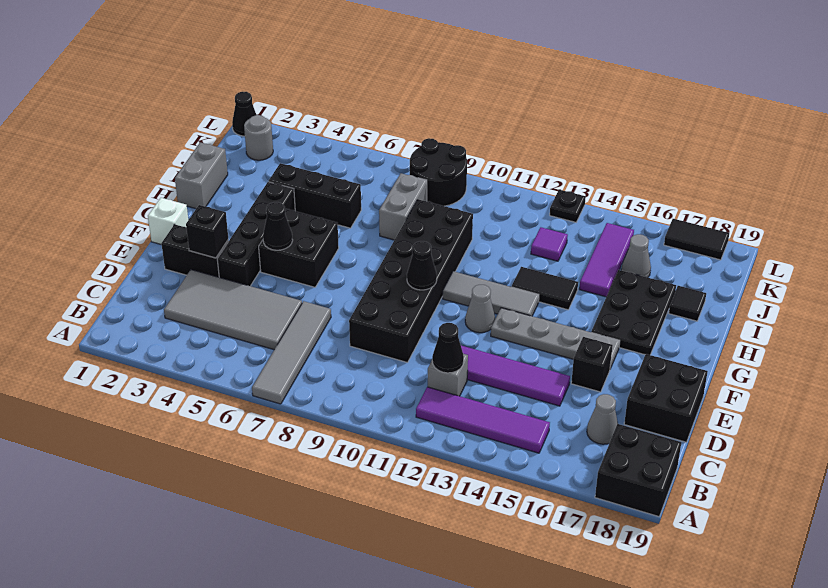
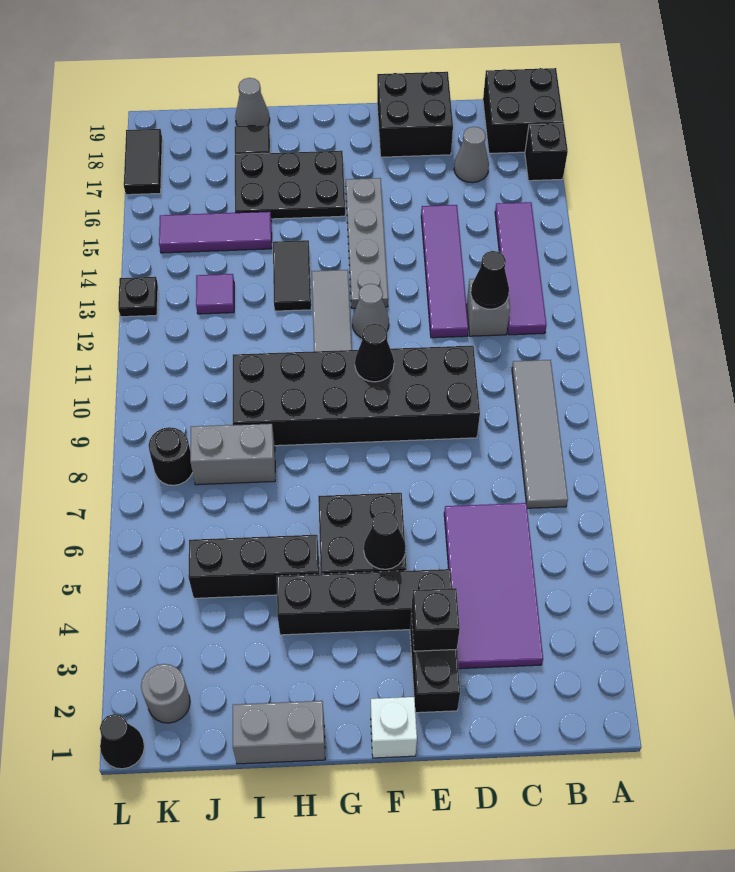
grey tile A7:D7 level 1 -> grey tile B7:B10 level 1
grey tile C3:D6 level 1 -> purple tile C3:D6 level 1
black brick E16 level 1 -> black brick A17 level 1
black brick I4:I6 level 1 -> black brick H5:J5 level 1
grey cone J16 level 1 -> grey cone I19 level 1
black round brick K8:L9 level 1 -> black round brick K8 level 1

